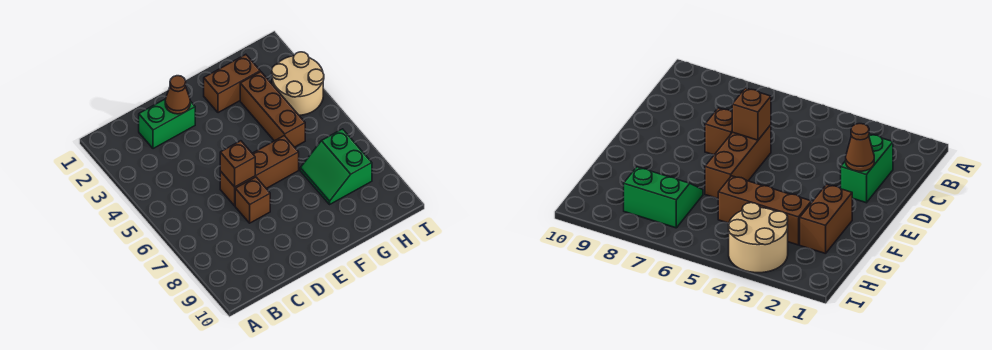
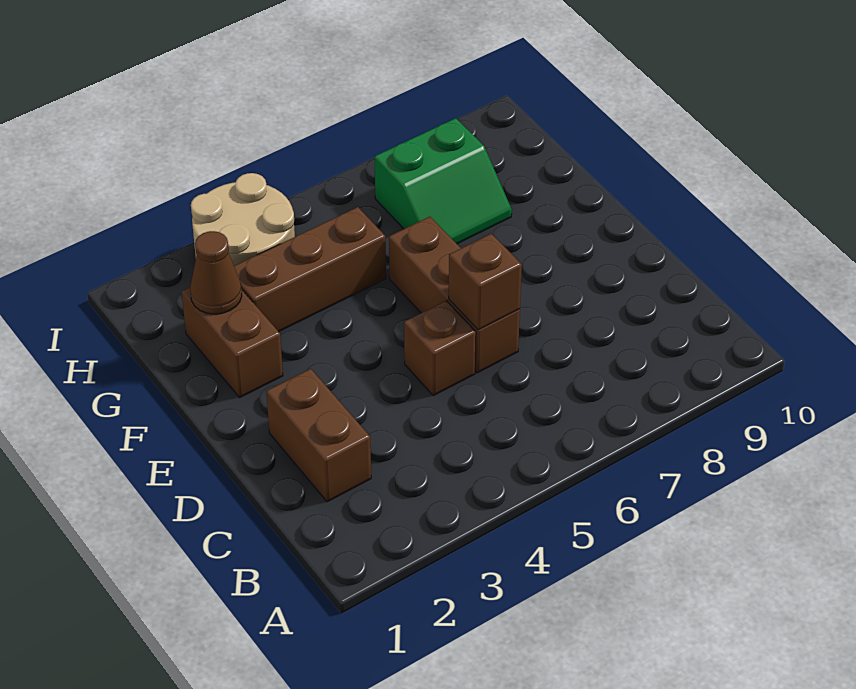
green brick C2:D2 level 1 -> brown brick C2:D2 level 1
brown cone D2 level 2 -> brown cone G2 level 2
brown brick D7 level 1 -> brown brick D5 level 1

